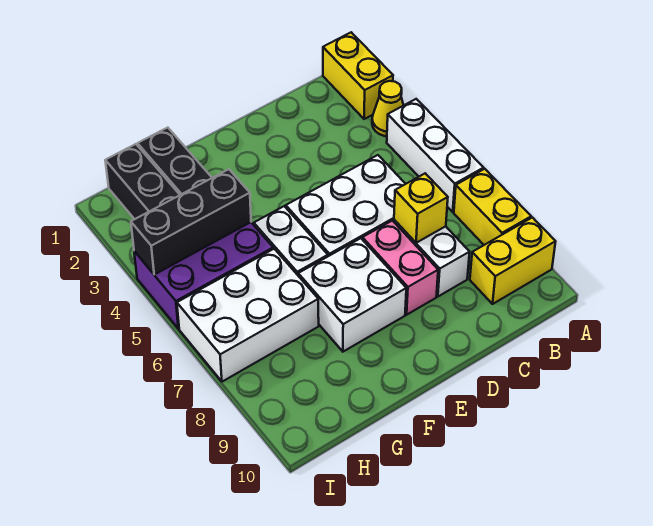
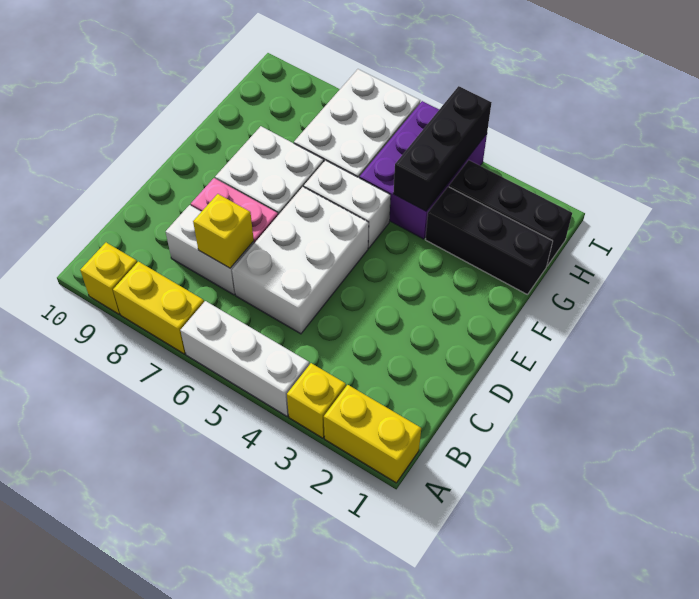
yellow cone A3 level 1 -> yellow brick A3 level 1
yellow brick A9:B9 level 1 -> yellow brick A9 level 1

